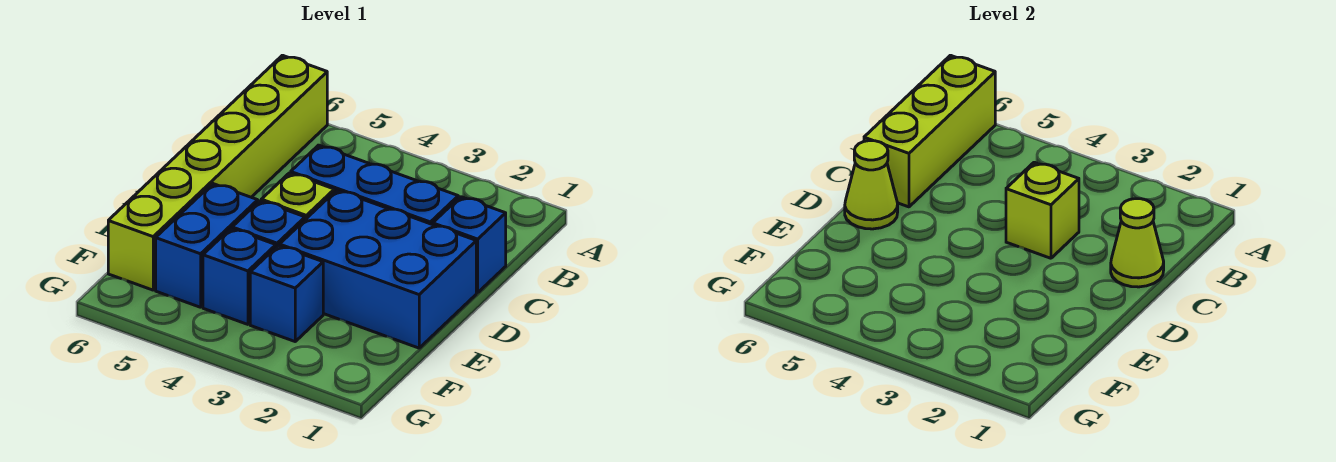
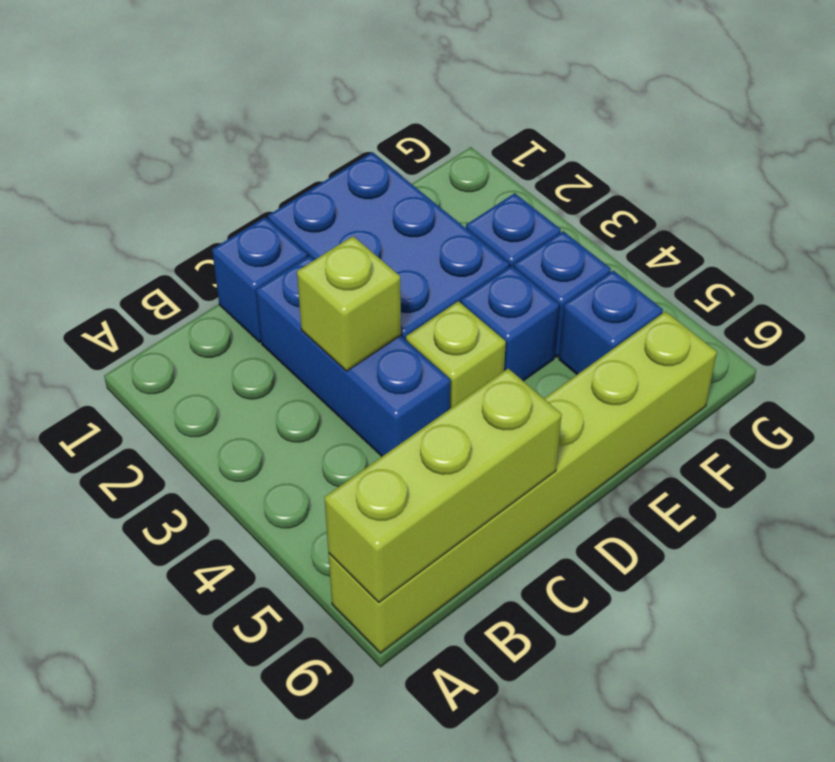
lime cone C1 level 2 -> none
lime cone D6 level 2 -> none
blue brick E5:F5 level 1 -> blue brick F5 level 1

